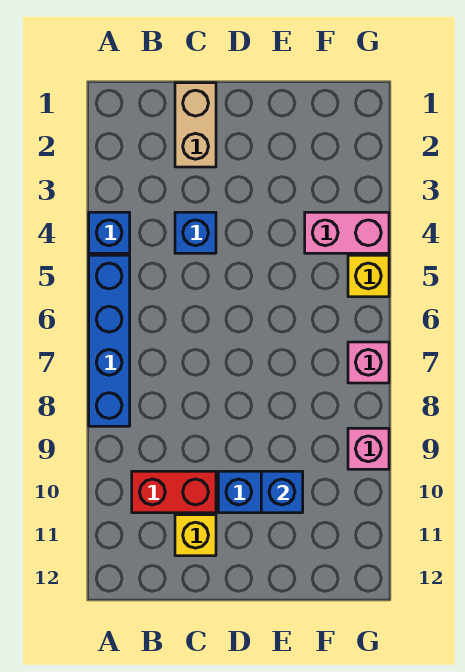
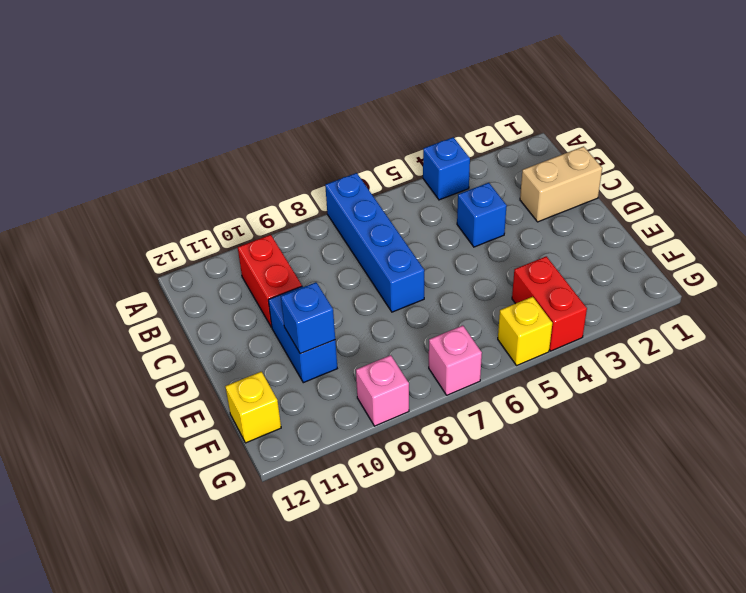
blue brick A5:A8 level 1 -> blue brick A7:D7 level 1
yellow brick C11 level 1 -> yellow brick F12 level 1
pink brick F4:G4 level 1 -> red brick F4:G4 level 1

